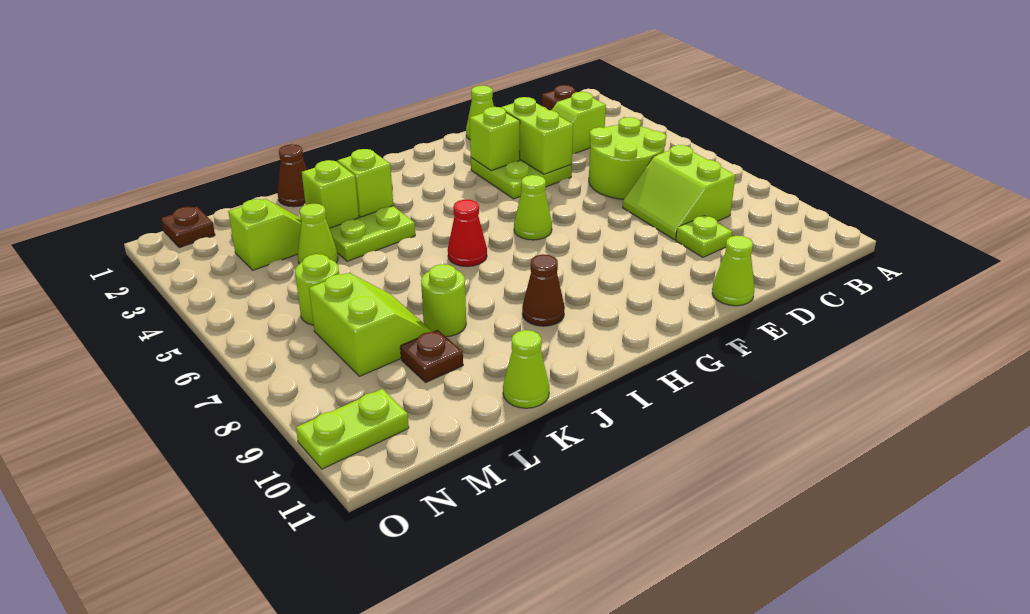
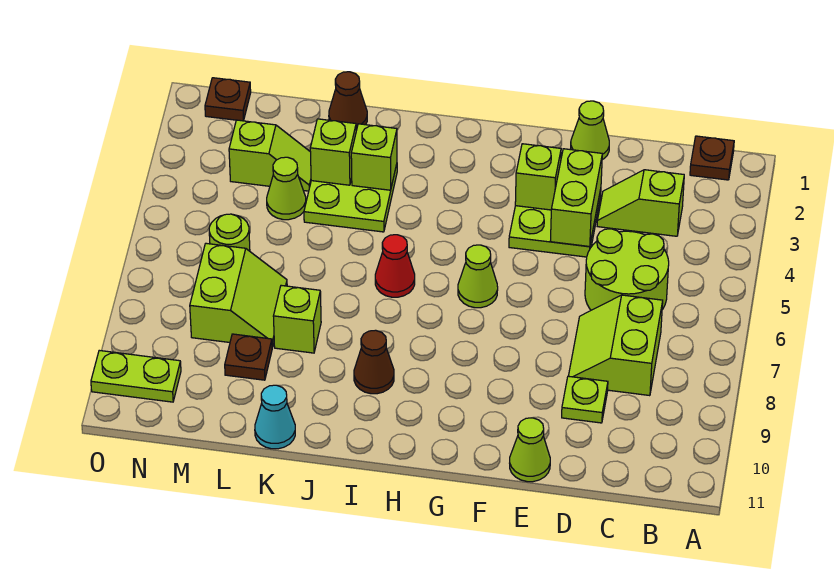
lime round brick K8 level 1 -> lime brick K8 level 1
lime cone K11 level 1 -> cyan cone K11 level 1

